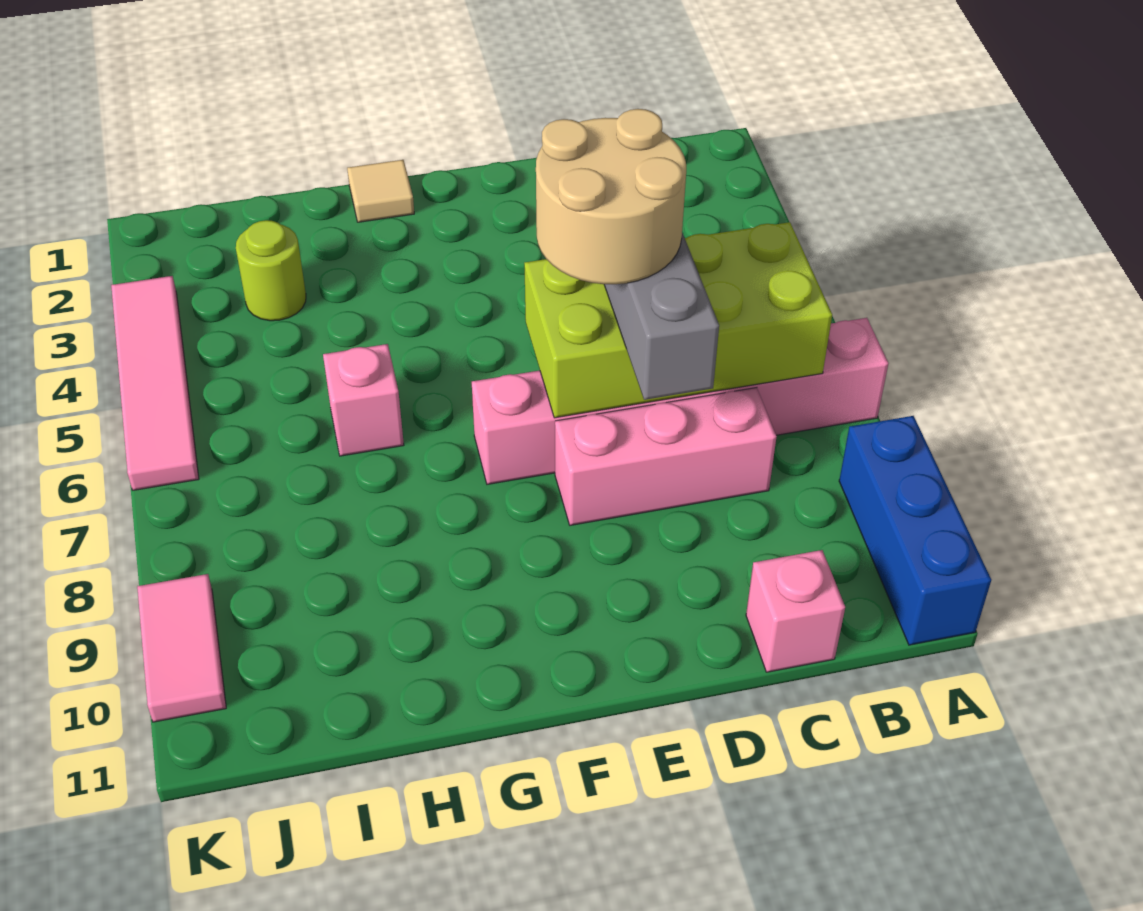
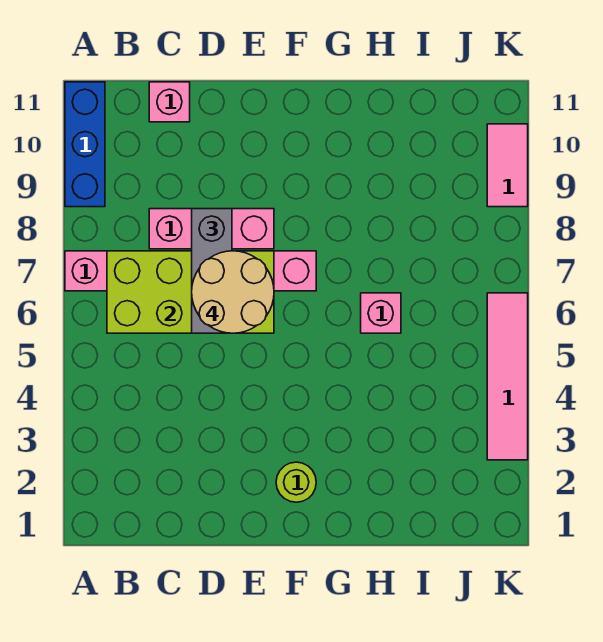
tan tile G1 level 1 -> none
lime round brick I3 level 1 -> lime round brick F2 level 1

